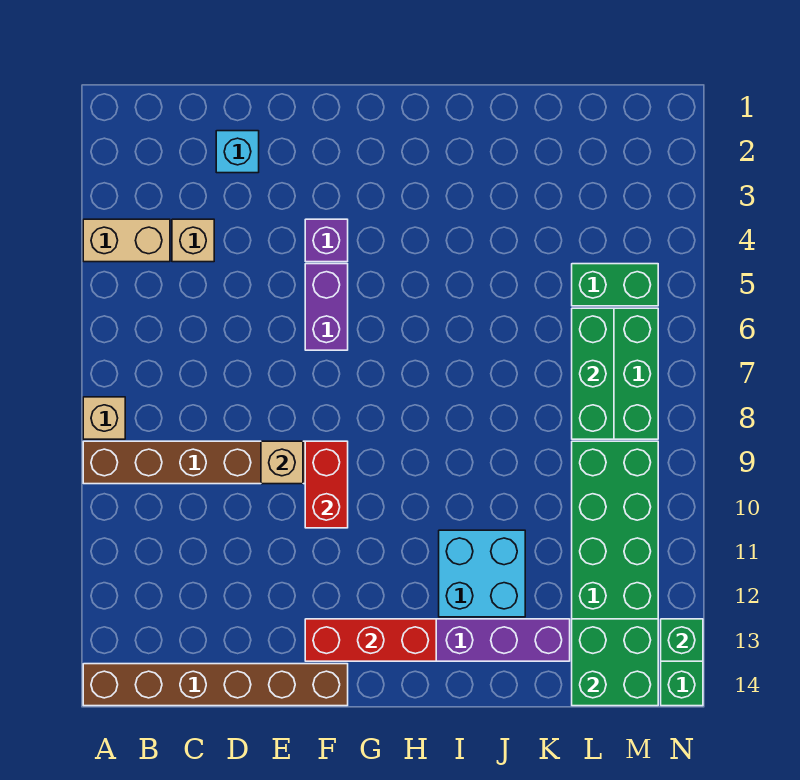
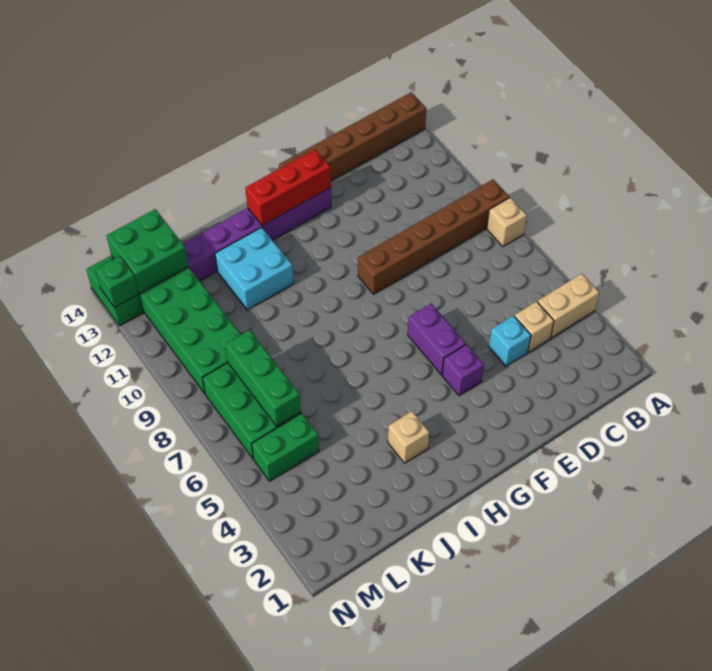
cyan brick D2 level 1 -> cyan brick D4 level 1
tan brick E9 level 2 -> tan brick I3 level 1
red brick F9:F10 level 2 -> none

